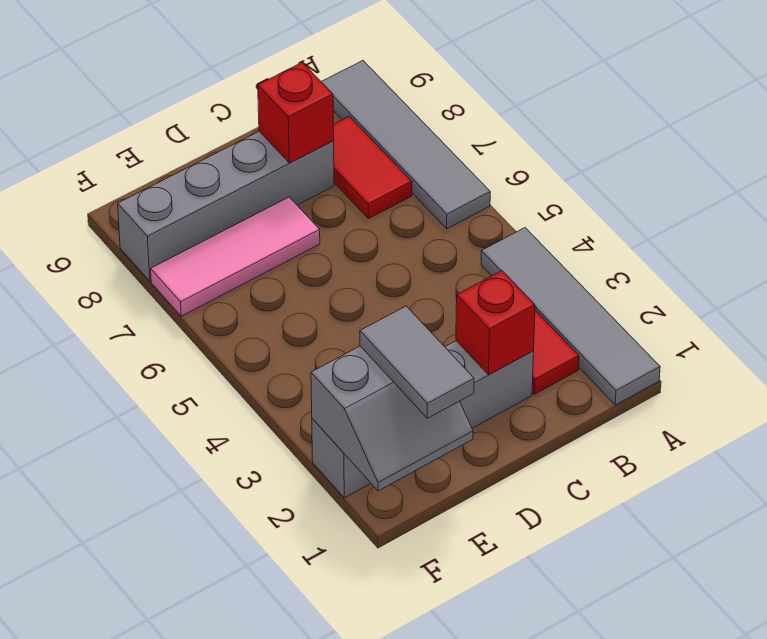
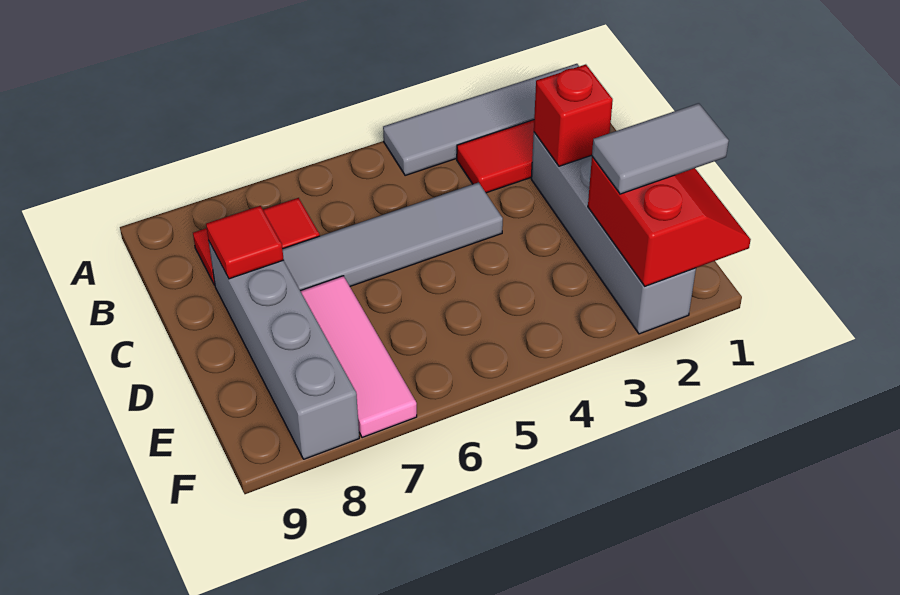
grey tile A6:A9 level 1 -> grey tile C4:C7 level 1
red brick C8 level 2 -> red tile C8 level 2
grey slope E1:F2 level 2 top 2 -> red slope E1:F2 level 2 top 2

